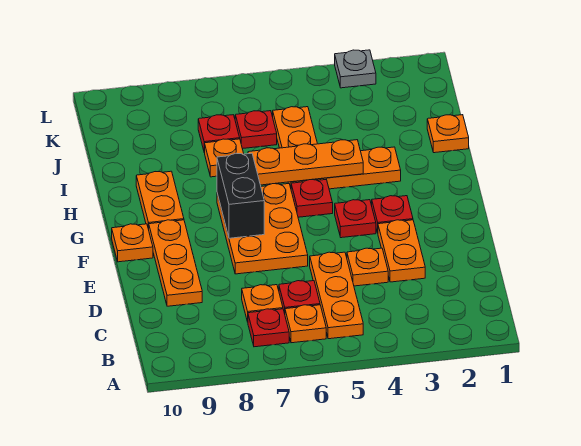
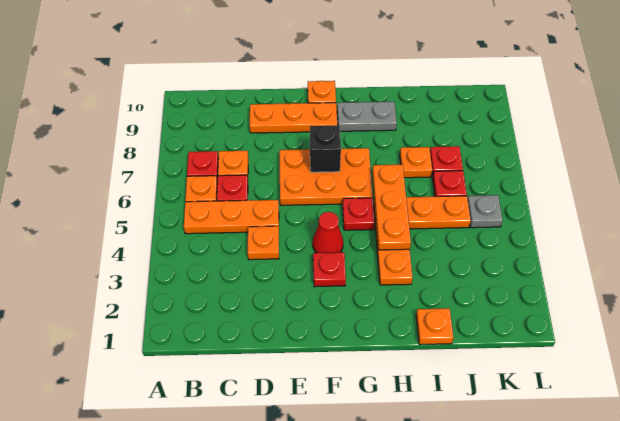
orange plate D3:E3 level 1 -> none
red plate F4 level 1 -> red cone F4 level 1
black brick F7:G7 level 2 -> black brick F7 level 2
orange plate G9:H9 level 1 -> grey plate G9:H9 level 1
grey plate L3 level 1 -> grey plate K5 level 1

